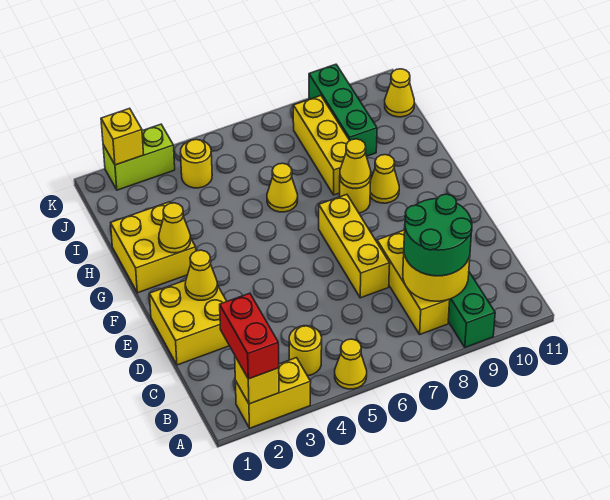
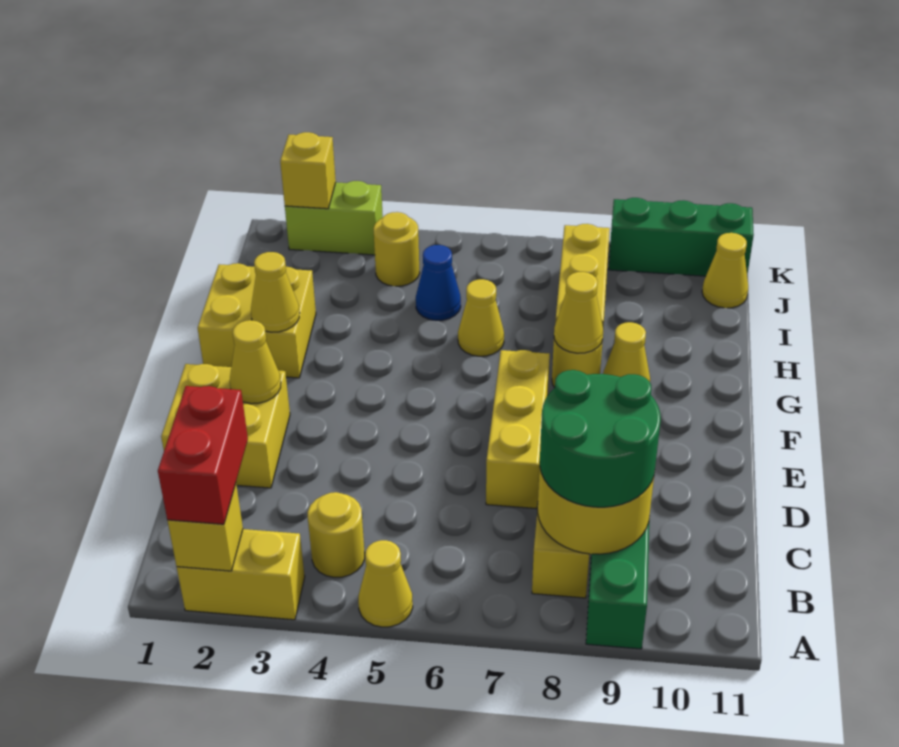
none -> blue cone I5 level 1
green brick I9:K9 level 1 -> green brick K9:K11 level 1

